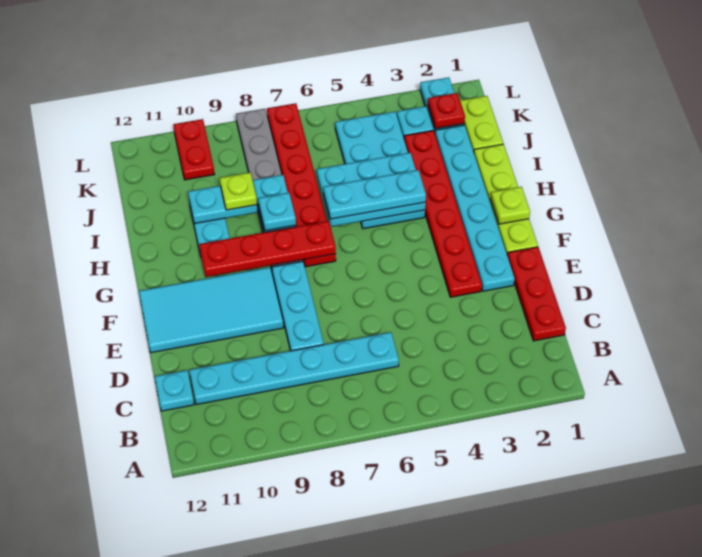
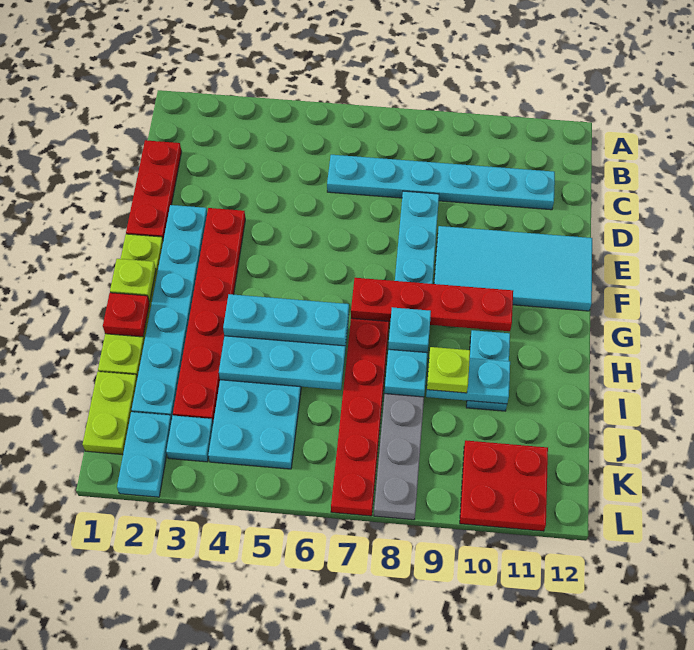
cyan plate C12 level 1 -> none
red plate K2 level 2 -> red plate H1 level 2
red plate K10:L10 level 1 -> red plate K10:L11 level 1

